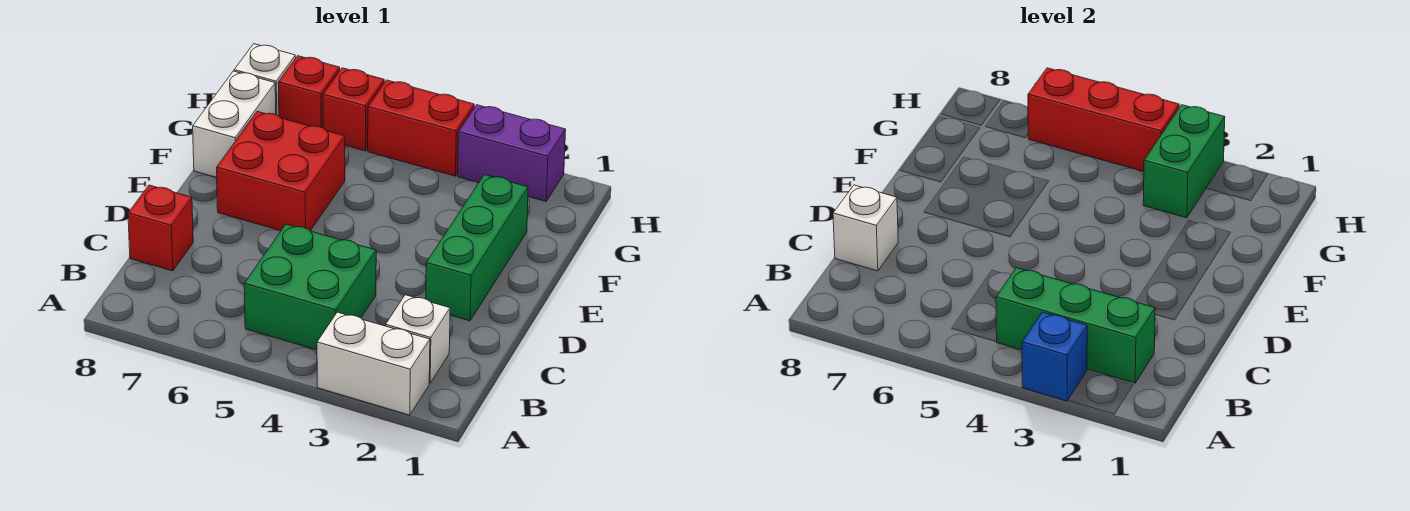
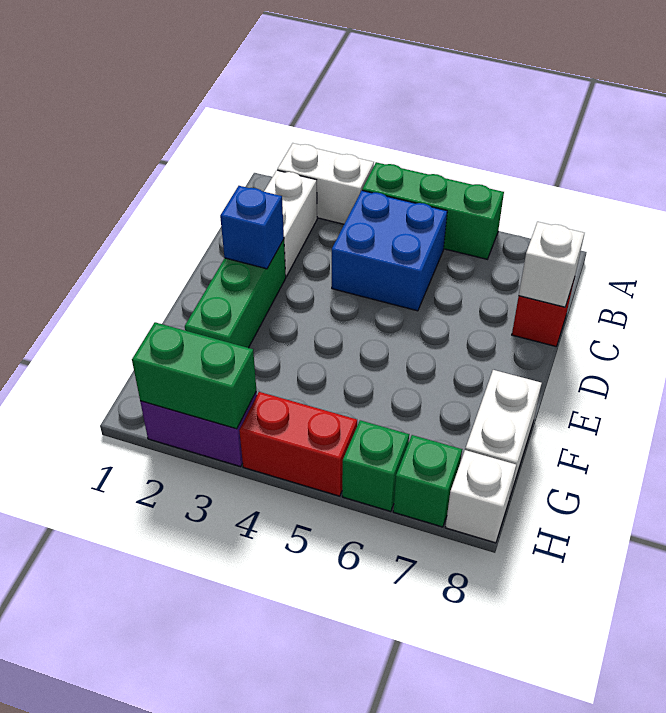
blue brick A3 level 2 -> blue brick D2 level 2
white brick B2 level 1 -> white brick B2:C2 level 1
green brick B2:B4 level 2 -> green brick A4:A6 level 1
green brick B4:C5 level 1 -> blue brick B4:C5 level 1
red brick E6:F7 level 1 -> none
green brick G3:H3 level 2 -> green brick H2:H3 level 2
red brick H4:H6 level 2 -> none
red brick H6 level 1 -> green brick H6 level 1
red brick H7 level 1 -> green brick H7 level 1

